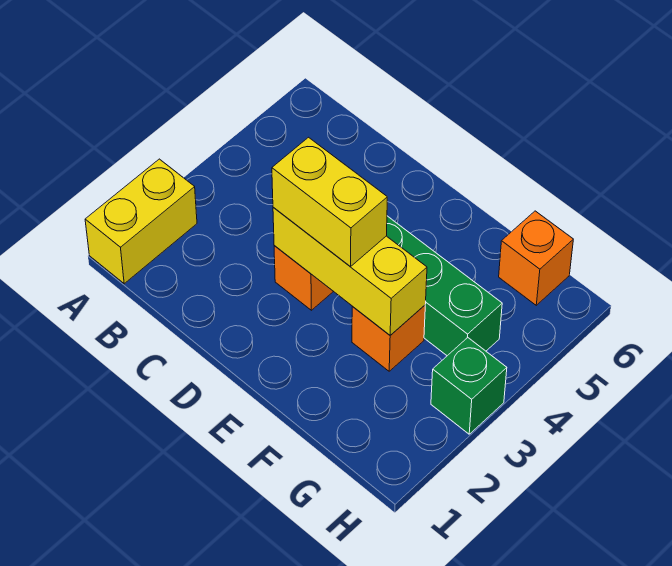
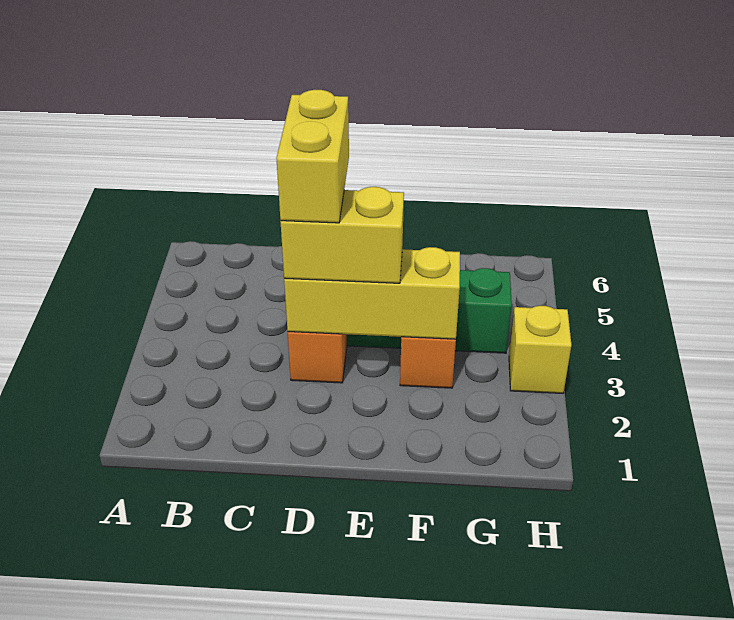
yellow brick A1:A2 level 1 -> yellow brick D3:D4 level 4
orange brick G6 level 1 -> none
green brick H3 level 1 -> yellow brick H3 level 1

